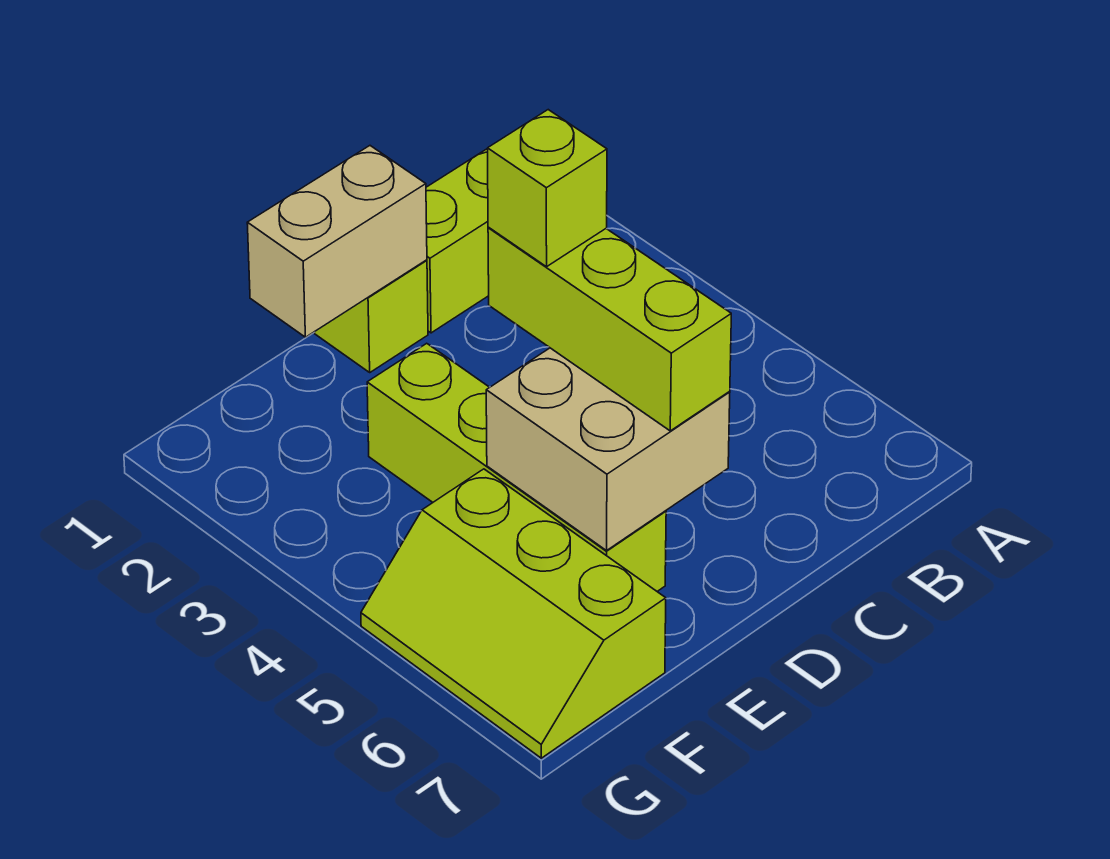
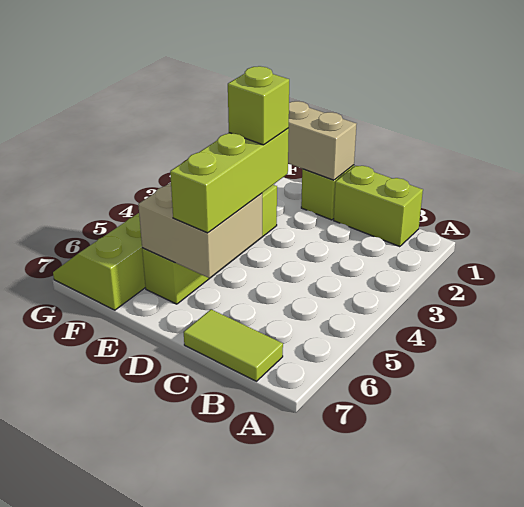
none -> lime tile B7:C7 level 1

